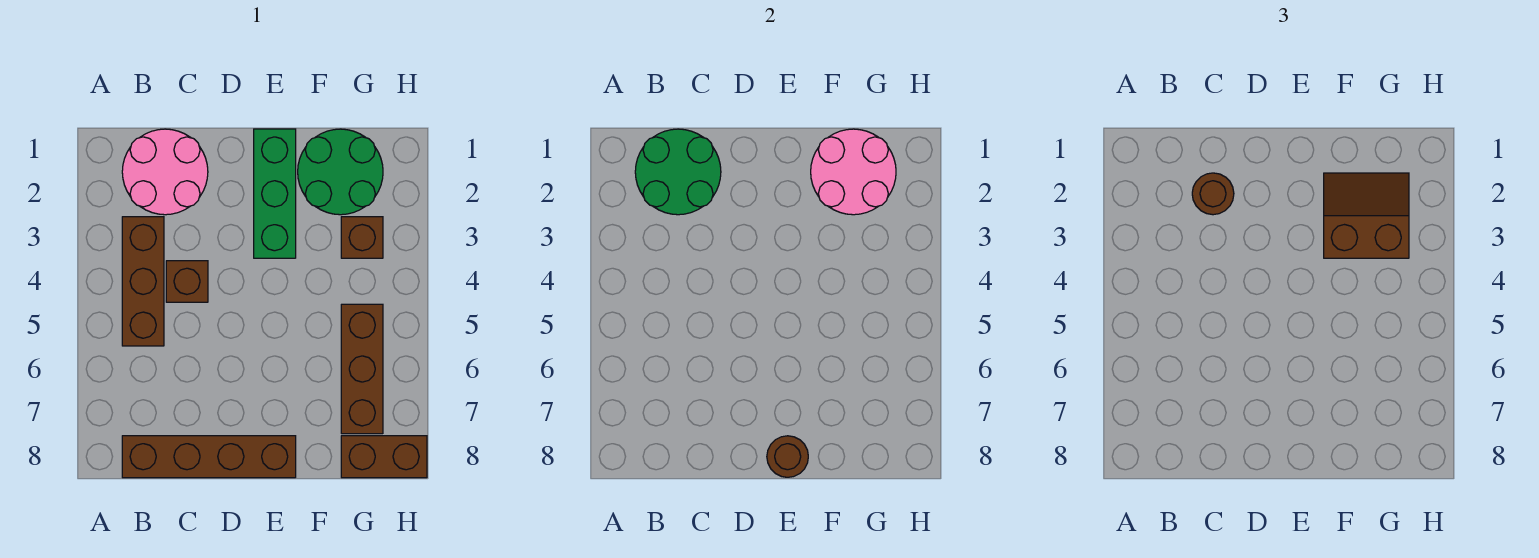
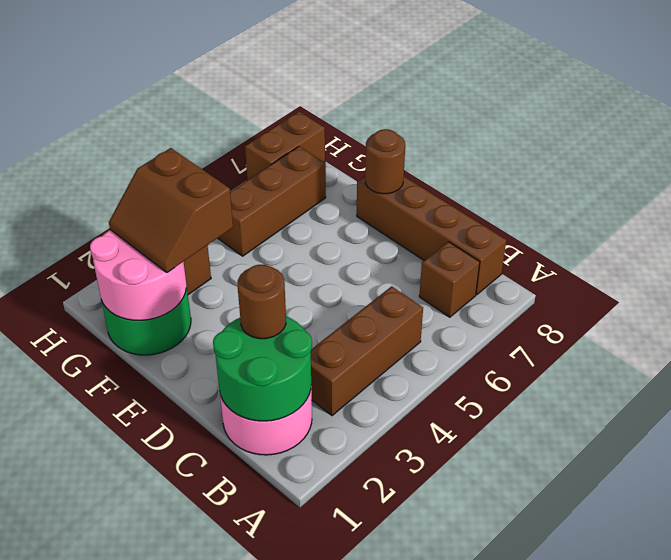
brown brick C4 level 1 -> brown brick B7 level 1
green brick E1:E3 level 1 -> none
brown brick G8:H8 level 1 -> brown brick H7:H8 level 1

